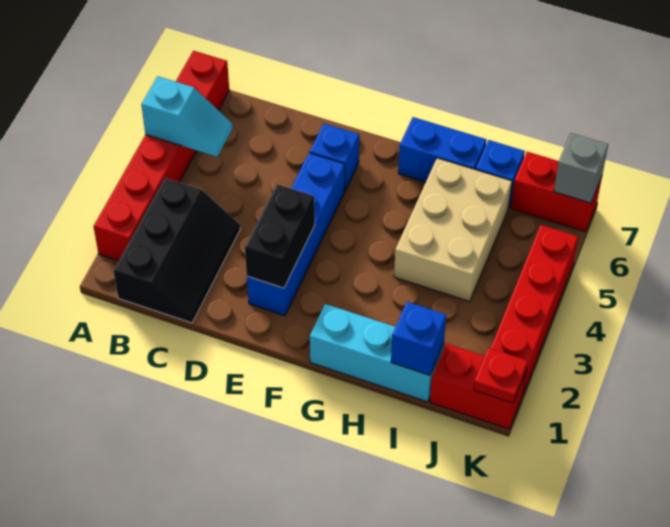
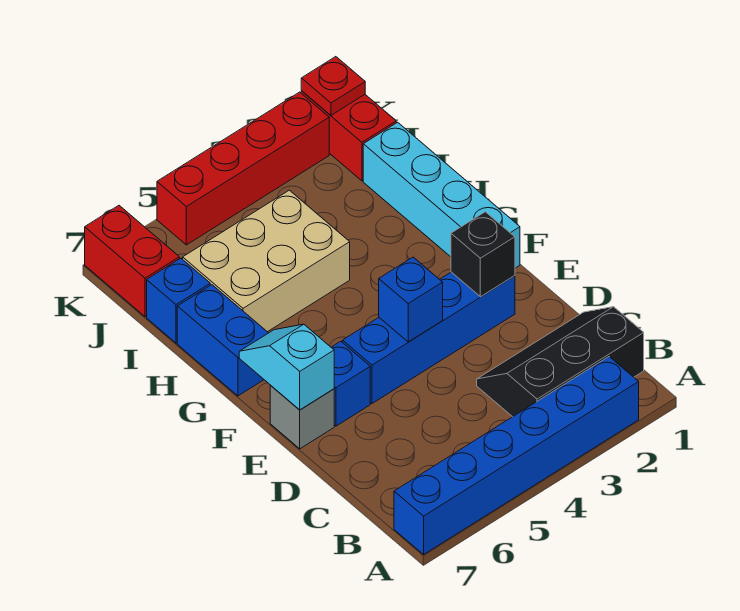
red brick A2:A7 level 1 -> blue brick A2:A7 level 1
cyan slope A5:B5 level 2 top A -> cyan slope E7:F7 level 2 top E
black brick E2:E3 level 2 -> black brick E2 level 2
cyan brick G1:I1 level 1 -> cyan brick F1:I1 level 1
blue brick I1 level 2 -> blue brick E4 level 2
grey brick K7 level 2 -> grey brick E7 level 1

